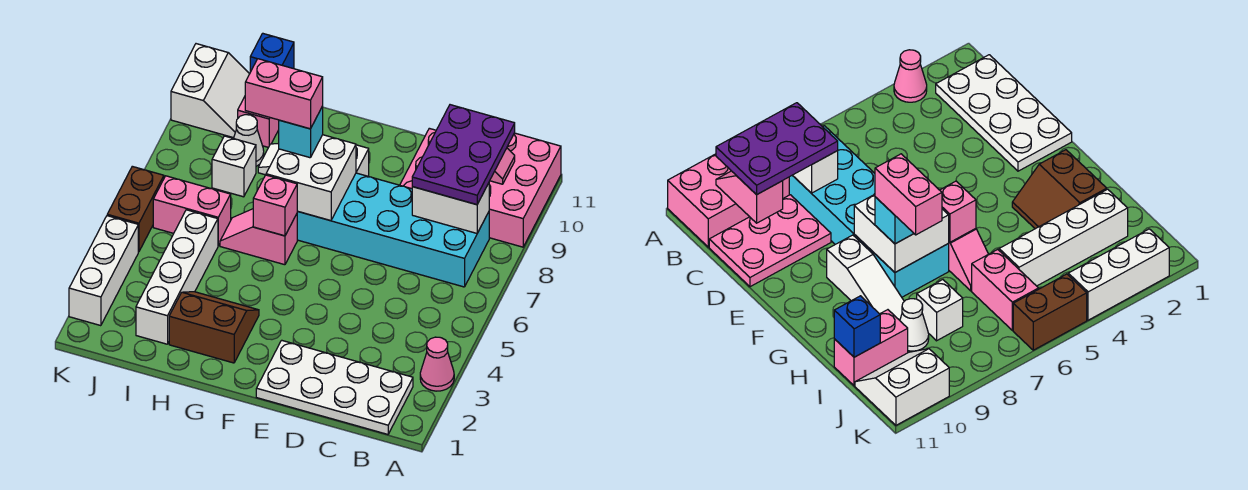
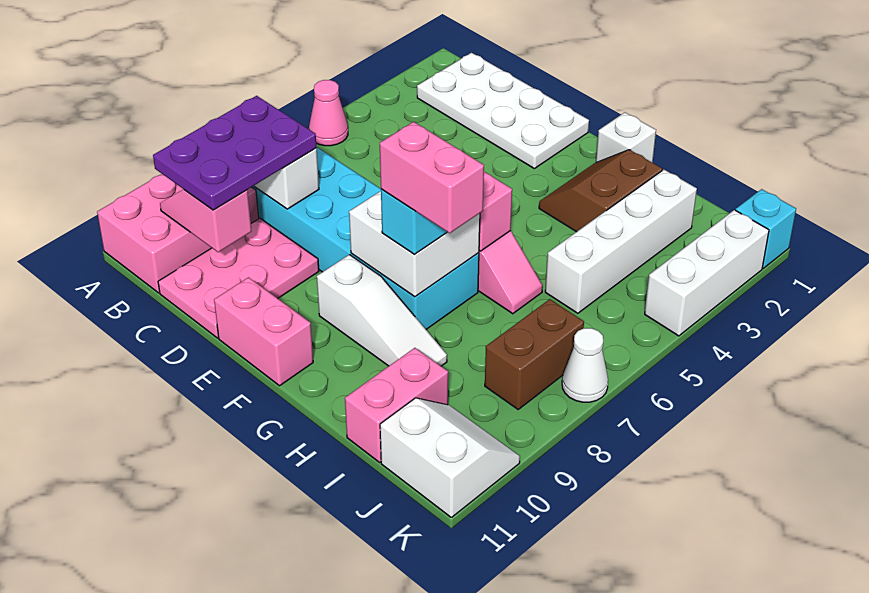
pink cone A3 level 1 -> pink cone A5 level 1
brown slope G2:H3 level 1 top 2 -> brown slope G2:H3 level 1 top H
pink brick I6:J6 level 1 -> pink brick E11:F11 level 1
white brick I8 level 1 -> white brick G1 level 1
white cone I9 level 1 -> white cone K7 level 1
blue brick I11 level 2 -> none
white slope J10:K11 level 1 top K -> white slope J10:K11 level 1 top 11
none -> cyan brick K1 level 1
brown brick K5:K6 level 1 -> brown brick J7:J8 level 1

